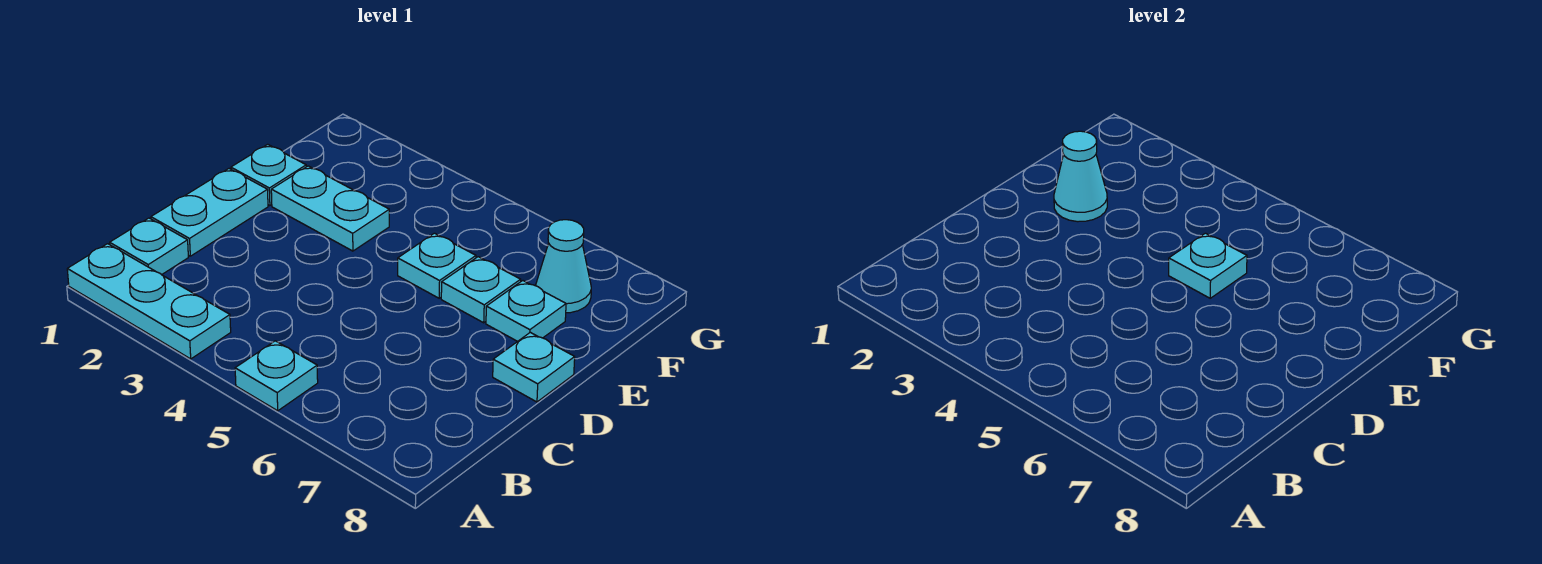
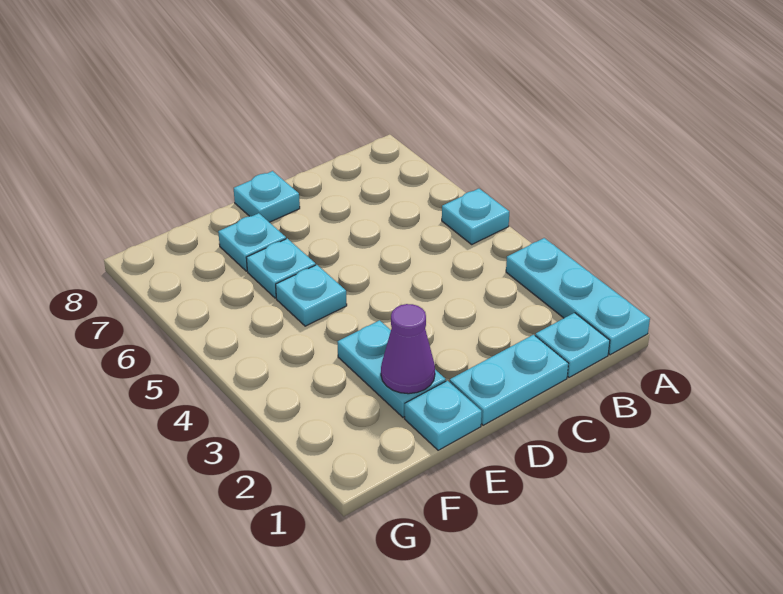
cyan cone E2 level 2 -> purple cone E2 level 2
cyan plate E5 level 2 -> none
cyan cone F7 level 1 -> none

